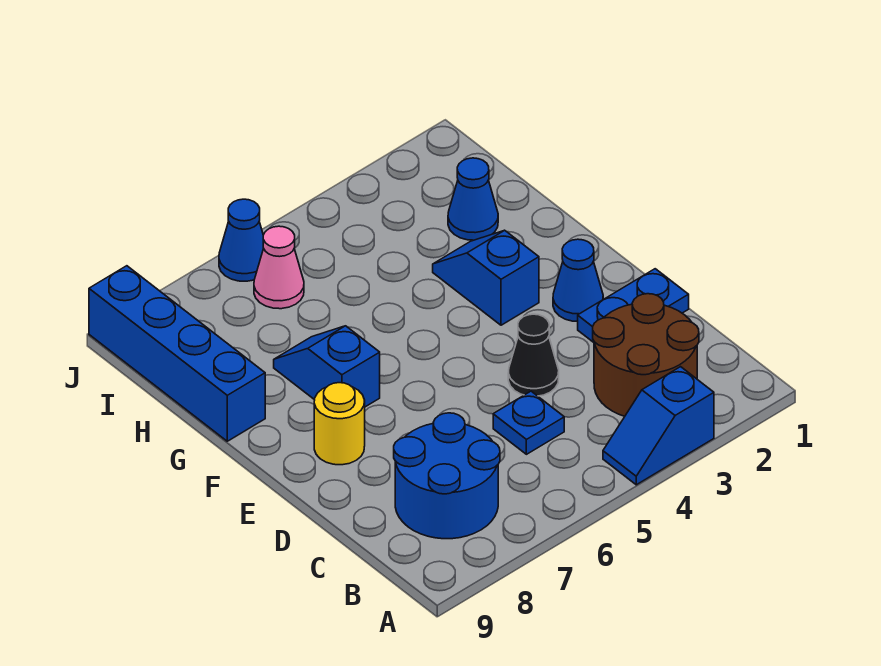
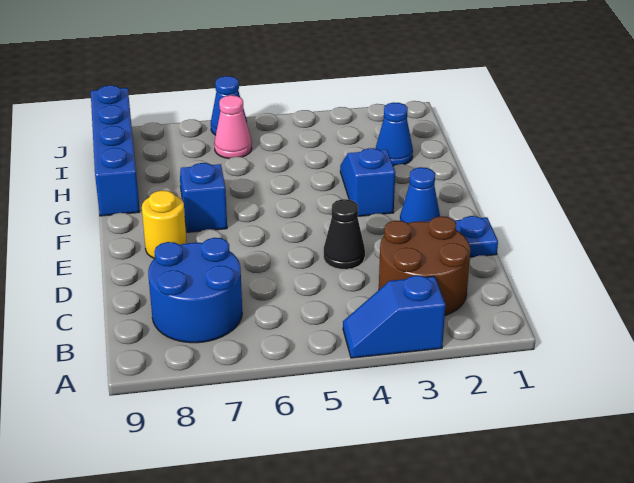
blue plate C5 level 1 -> none

